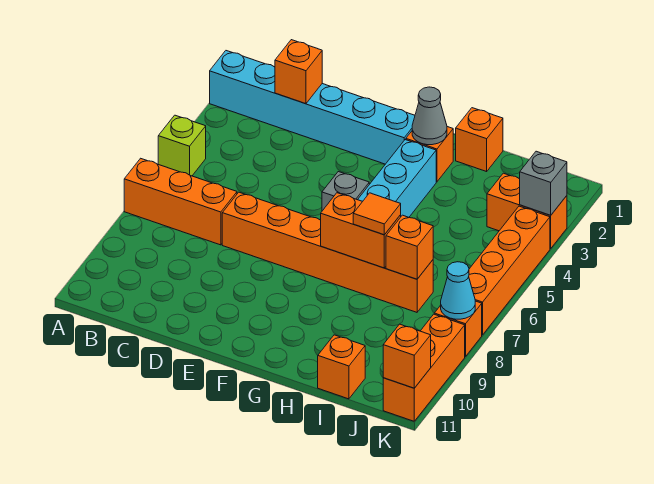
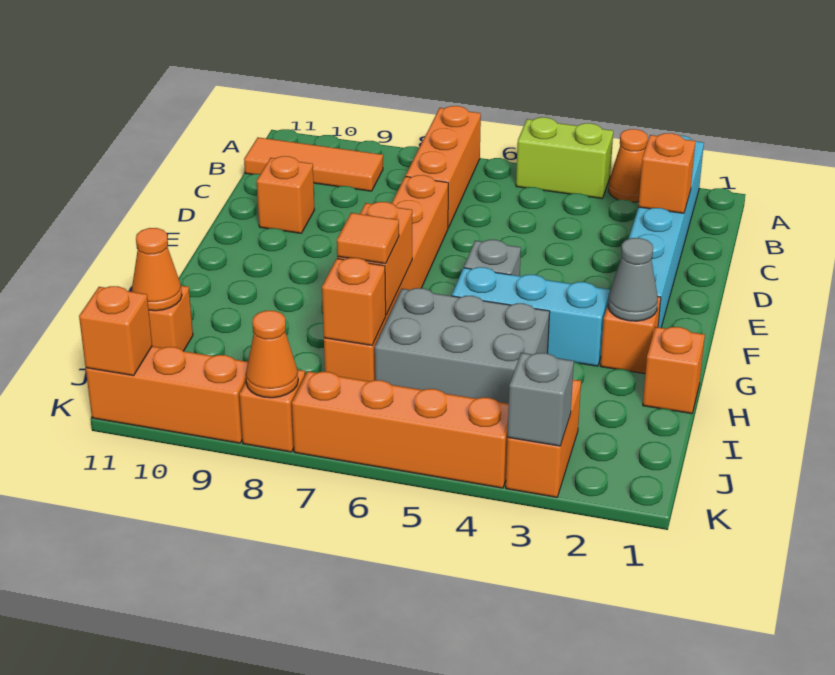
none -> orange cone A3 level 1
lime brick A5 level 1 -> lime brick A4:A5 level 1
none -> orange tile B9:B11 level 1
none -> orange brick D10 level 1
none -> grey brick H4:I6 level 1
none -> orange cone I11 level 2
cyan cone K8 level 2 -> orange cone K8 level 2

